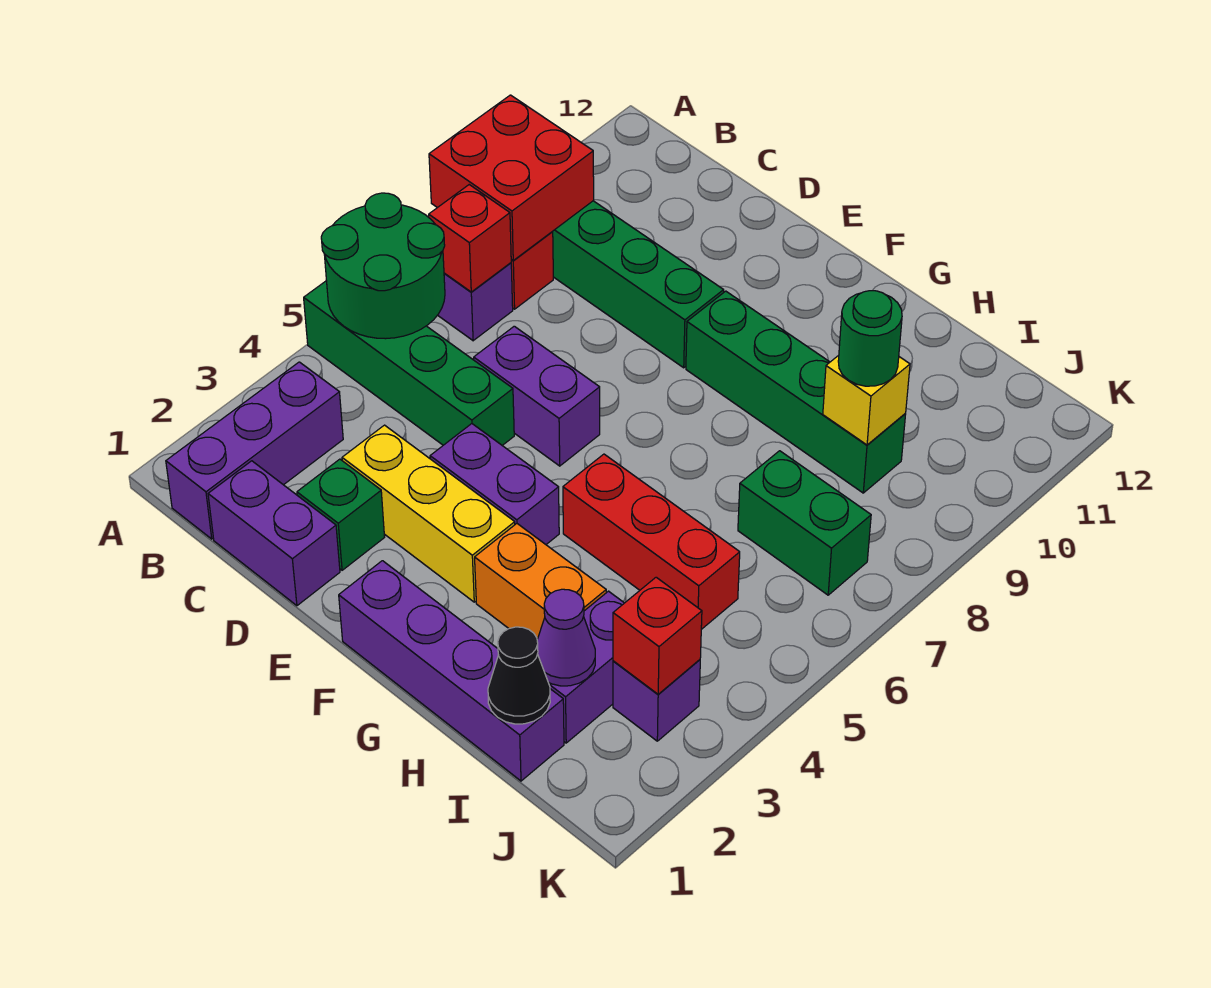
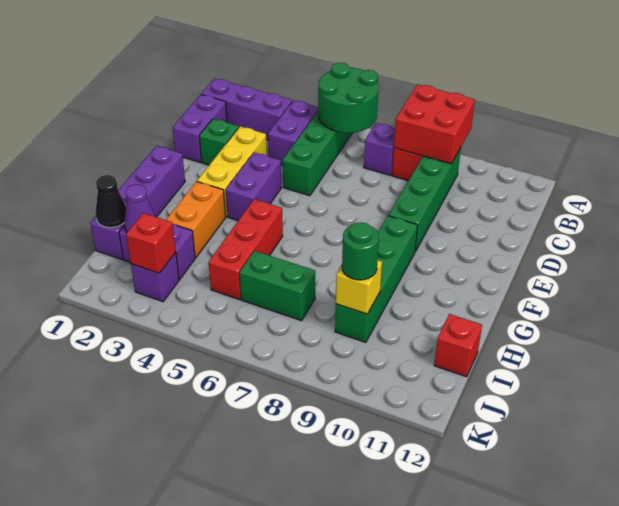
red brick B7 level 2 -> red brick I12 level 1
purple brick D6:E6 level 1 -> purple brick B4:C4 level 1
green brick I7:J7 level 1 -> green brick I6:I7 level 1

